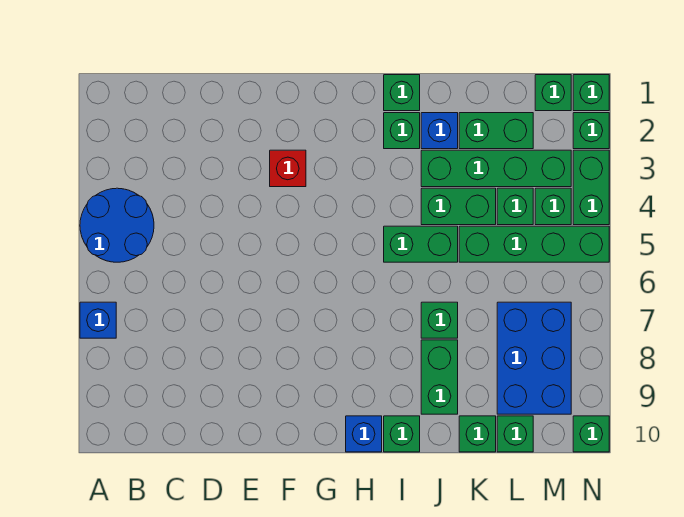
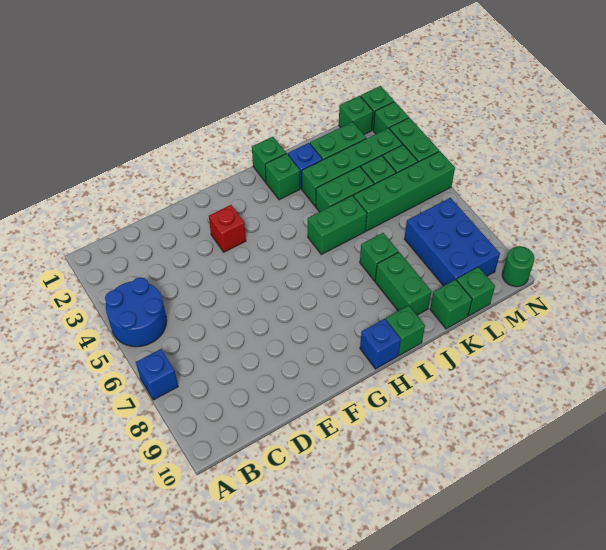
green brick N10 level 1 -> green round brick N10 level 1

